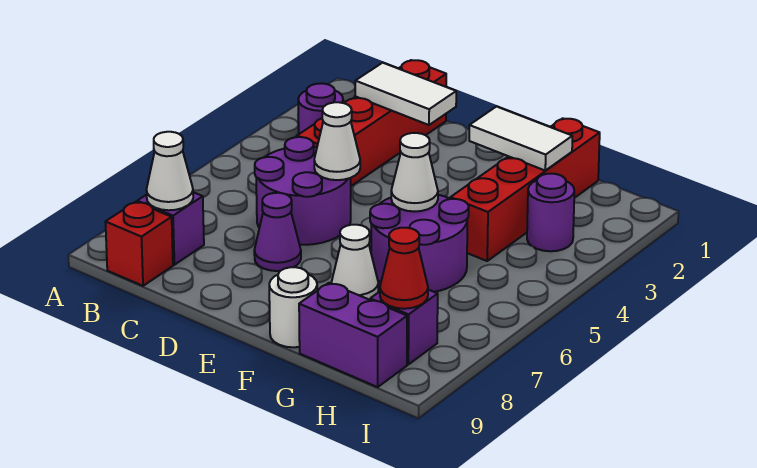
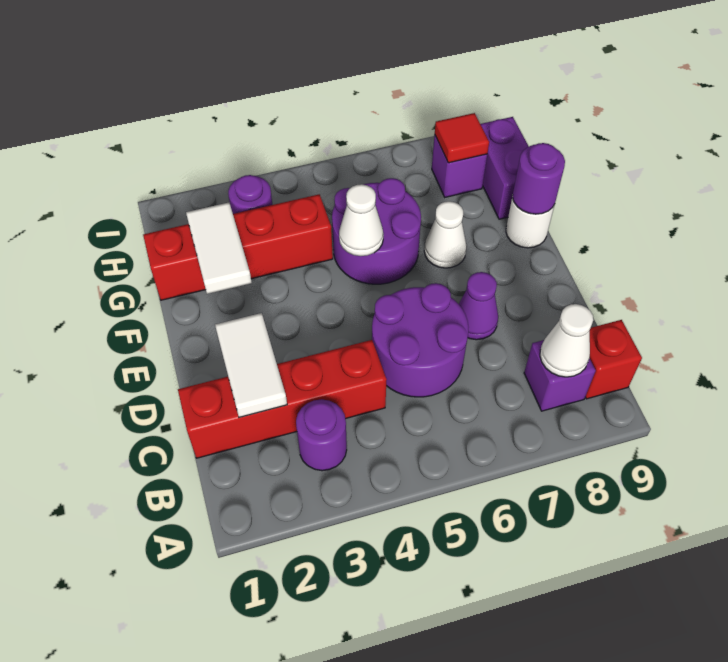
white cone D5 level 2 -> none
none -> purple round brick F9 level 2
red cone H8 level 2 -> red tile H8 level 2

